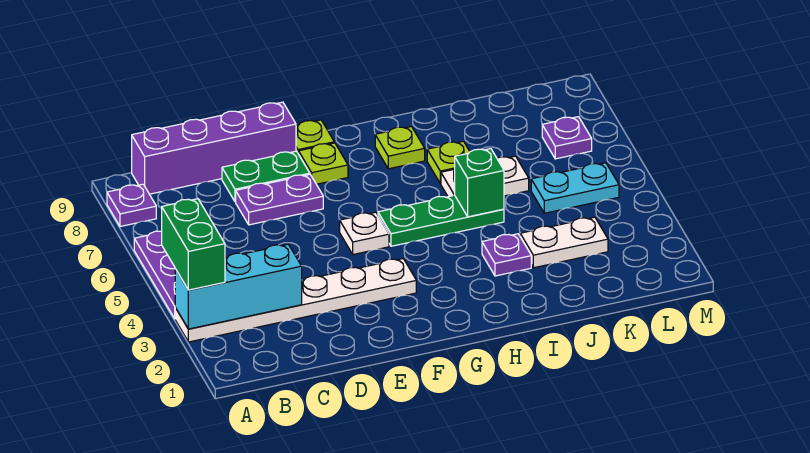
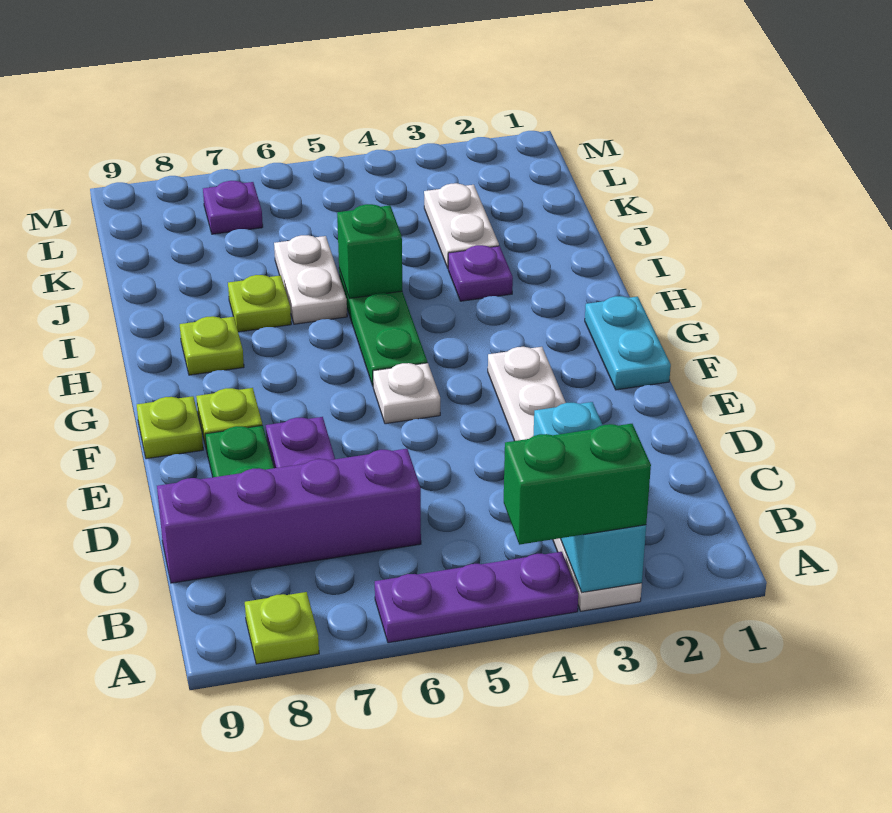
purple plate A8 level 1 -> lime plate A8 level 1
purple brick B9:E9 level 1 -> purple brick C6:C9 level 1
cyan plate K5:L5 level 1 -> cyan plate F1:G1 level 1

